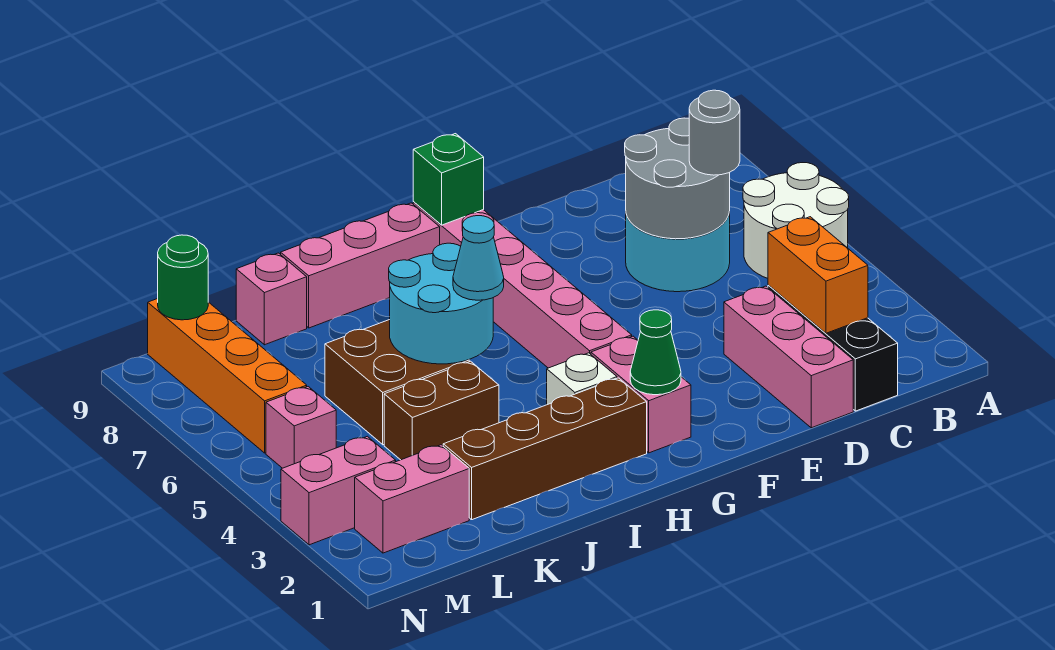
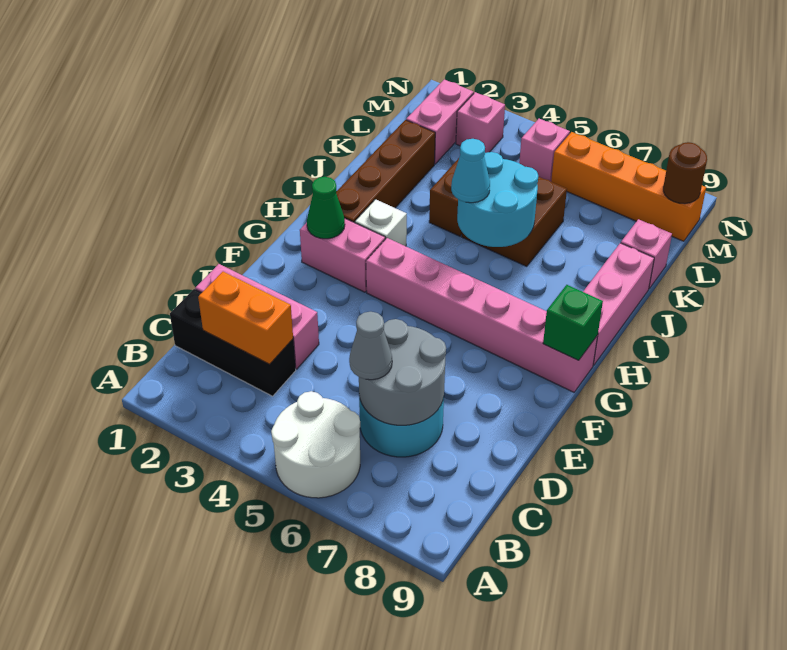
grey round brick C6 level 3 -> grey cone C6 level 3
pink brick M3:N3 level 1 -> pink brick M3 level 1
green round brick M9 level 2 -> brown round brick M9 level 2

